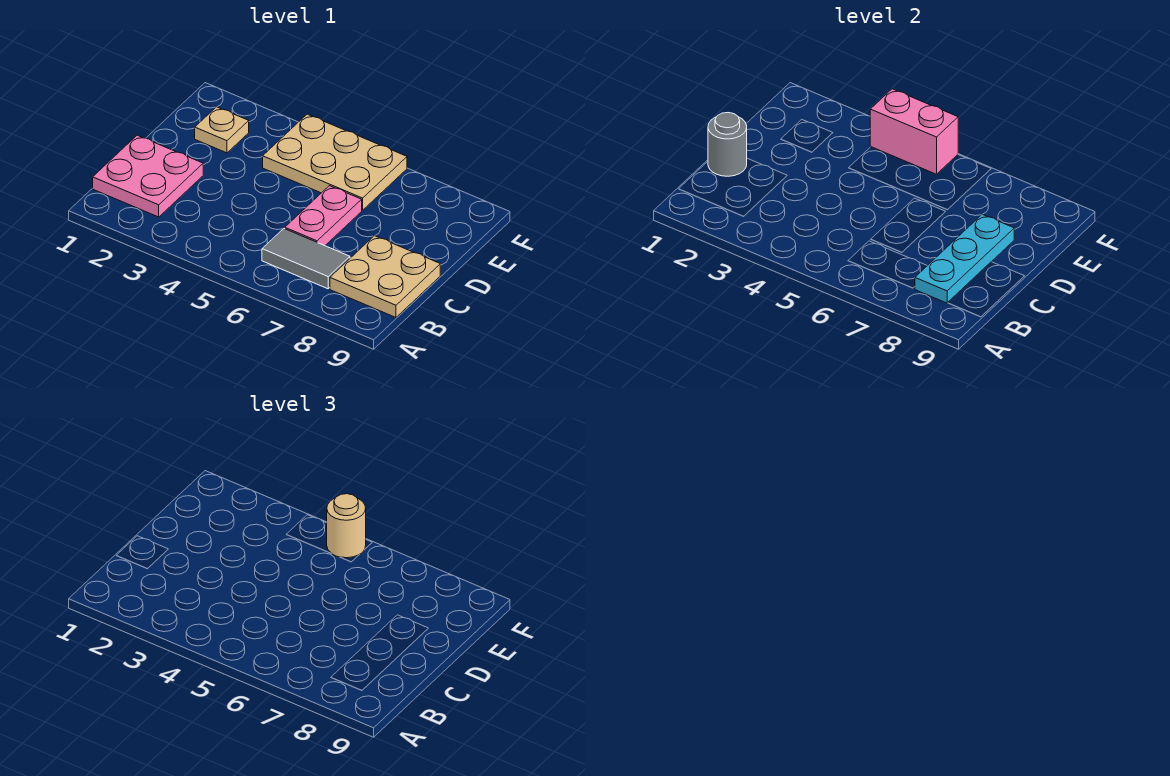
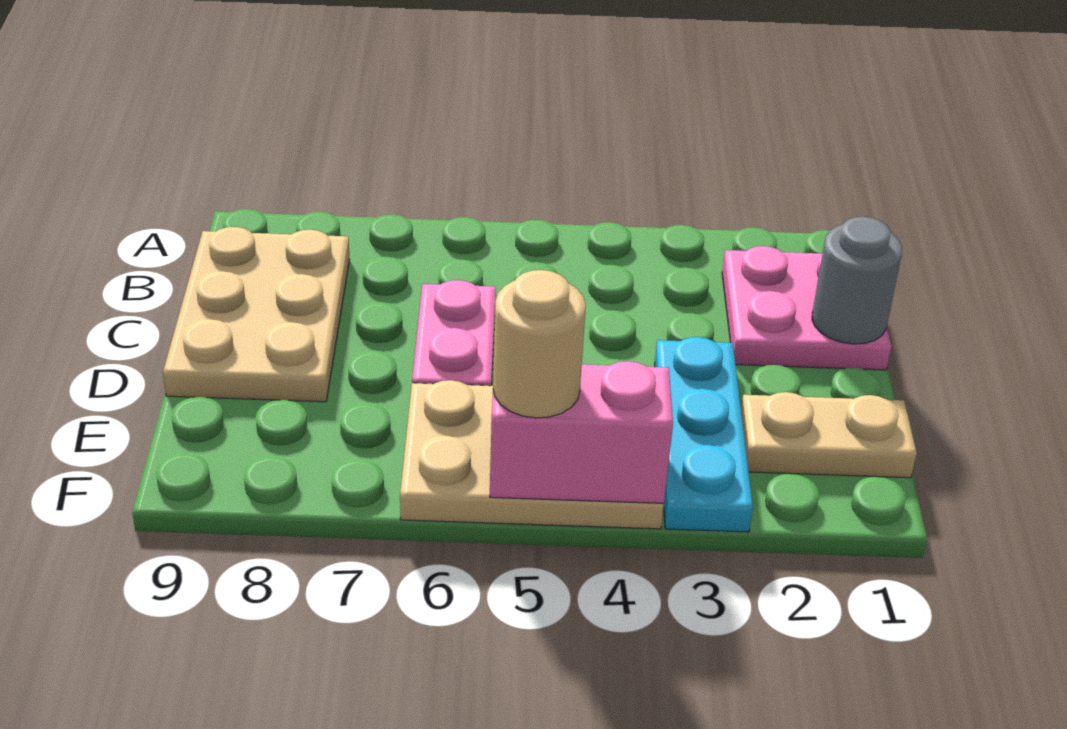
grey tile B6:B7 level 1 -> none
tan plate B8:C9 level 1 -> tan plate B8:D9 level 1
cyan plate B8:D8 level 2 -> cyan plate D3:F3 level 1
tan plate E2 level 1 -> tan plate E1:E2 level 1

